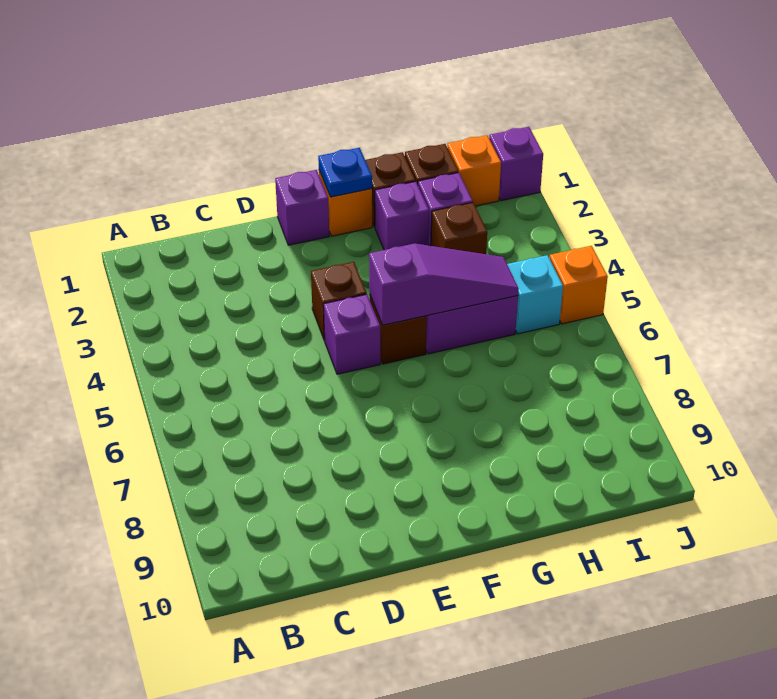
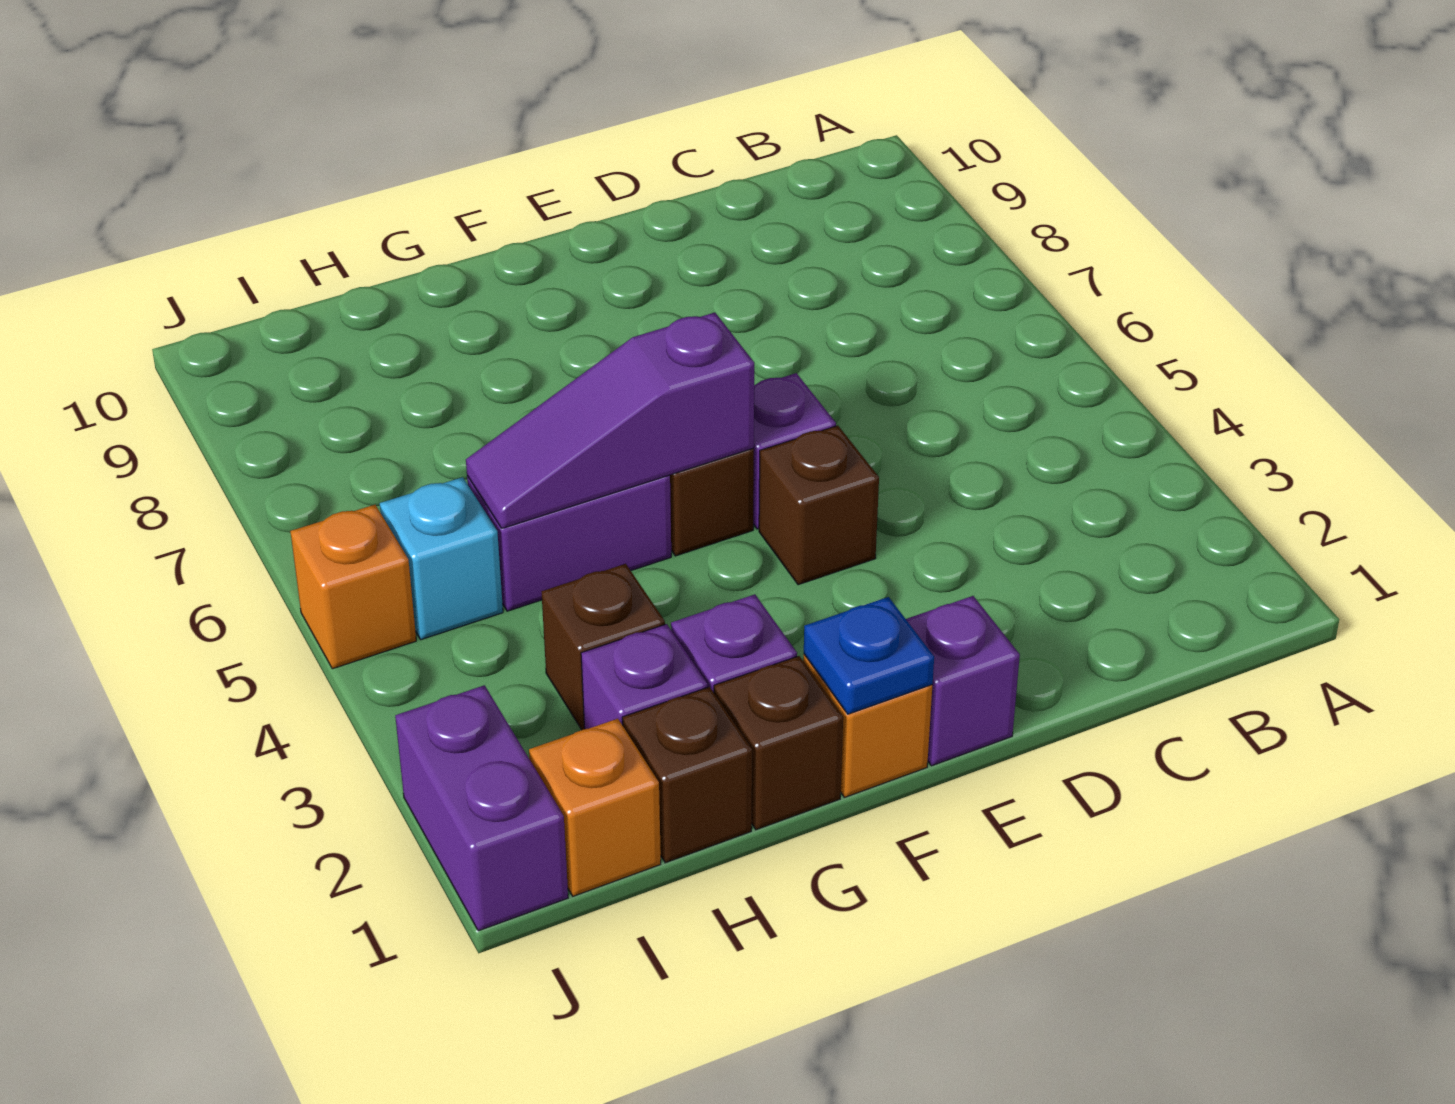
purple brick J1 level 1 -> purple brick J1:J2 level 1

